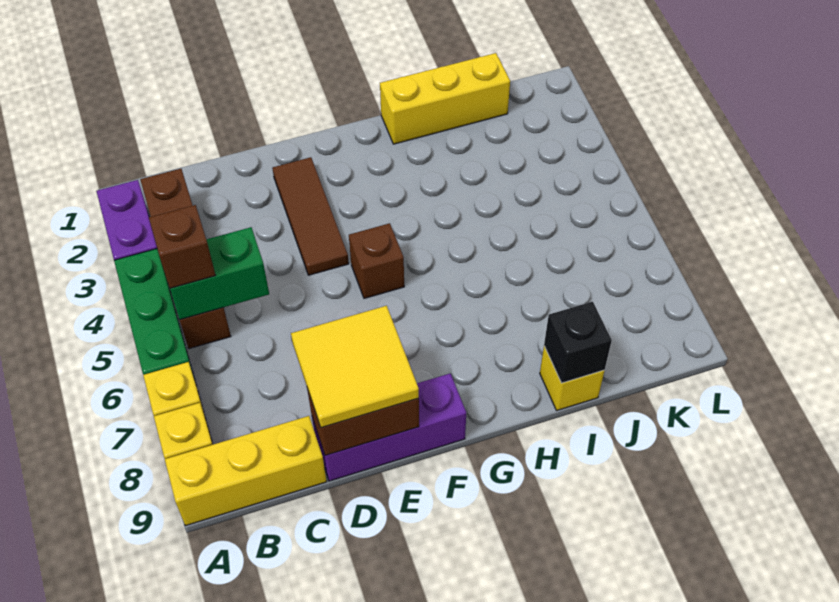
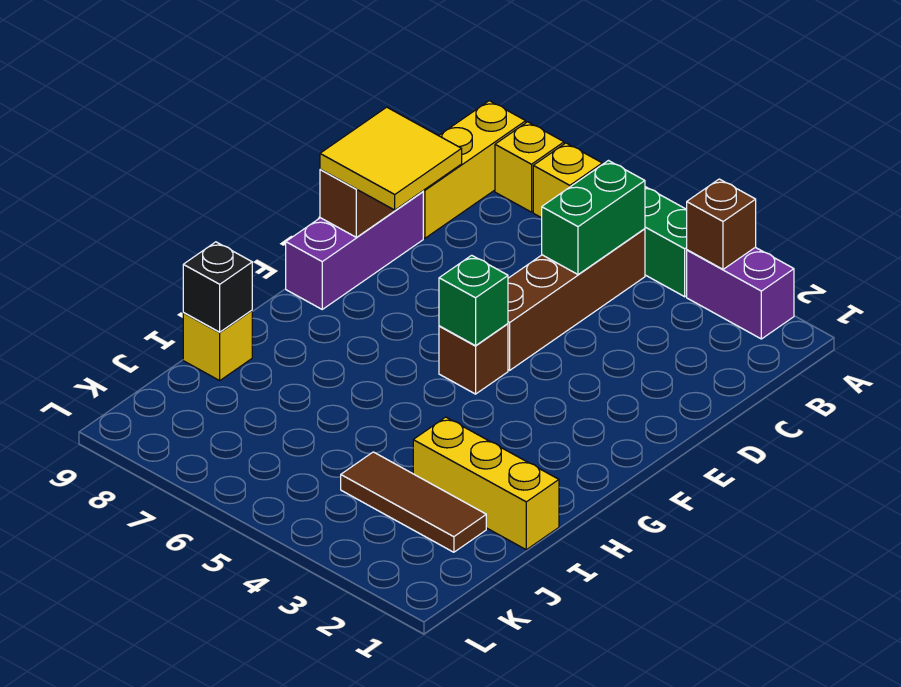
brown brick B2:B5 level 1 -> brown brick B5:E5 level 1
brown brick B5 level 3 -> brown brick A3 level 2
brown tile E2:E4 level 1 -> brown tile J2:J4 level 1
none -> green brick F5 level 2
yellow brick H1:J1 level 1 -> yellow brick I1:I3 level 1

